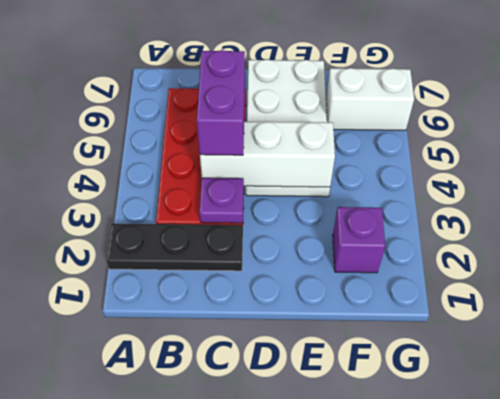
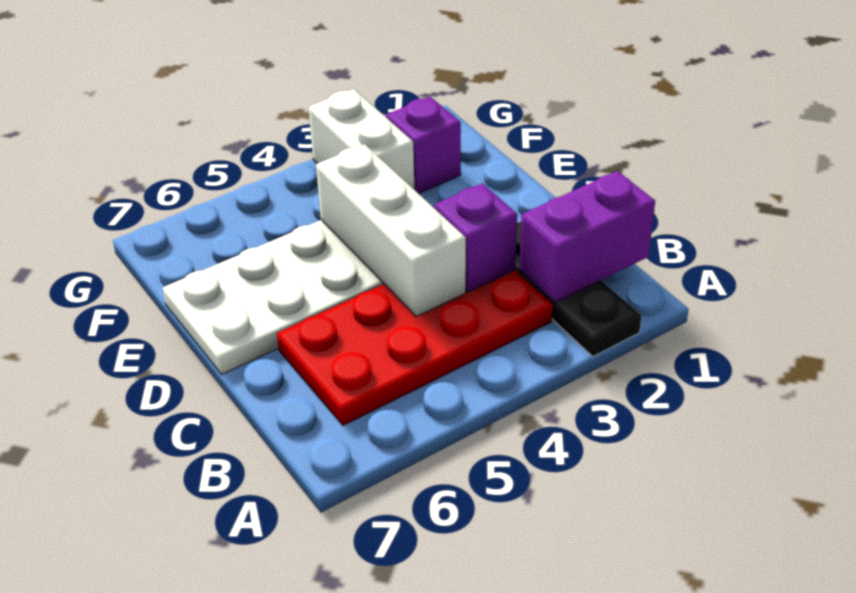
purple plate C3 level 2 -> purple brick C3 level 2
purple brick C4:C5 level 3 -> purple brick B1:B2 level 2
white brick F6:G6 level 1 -> white brick F3:G3 level 1

